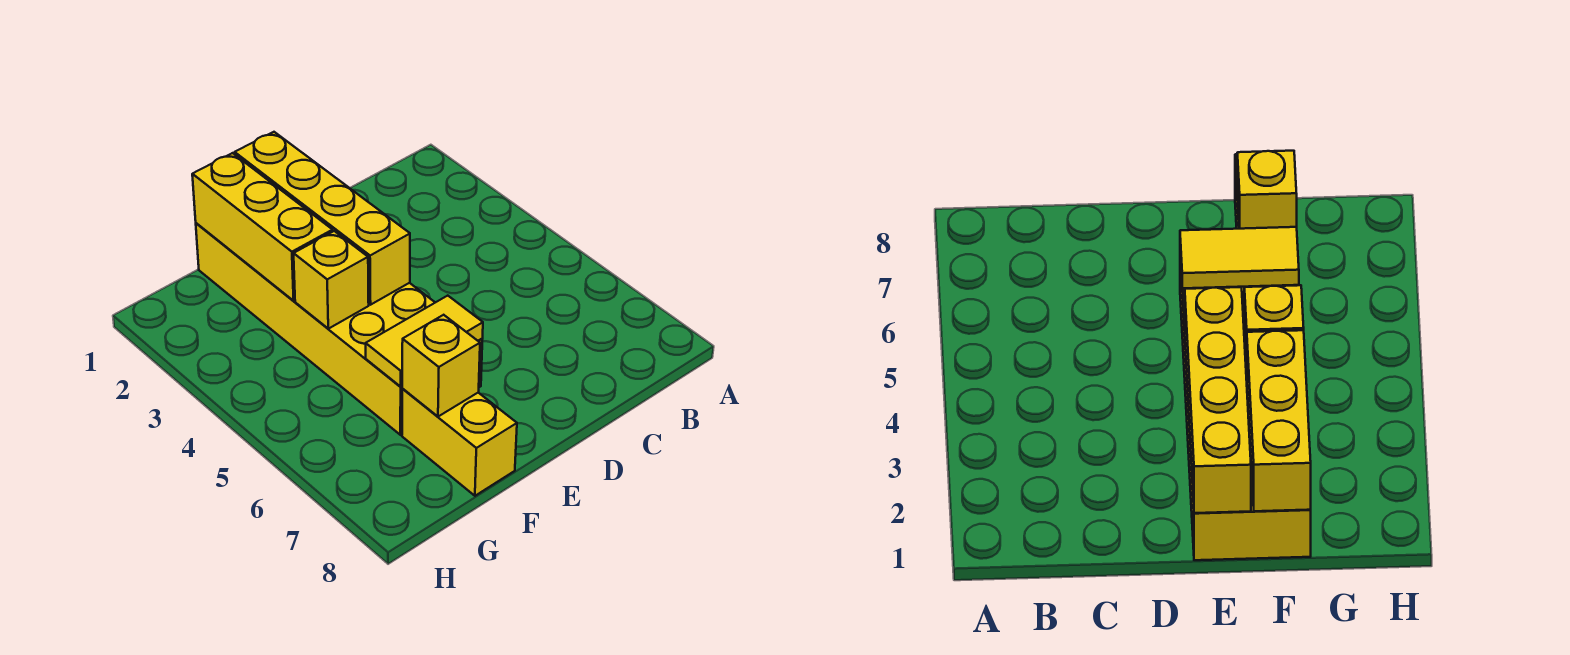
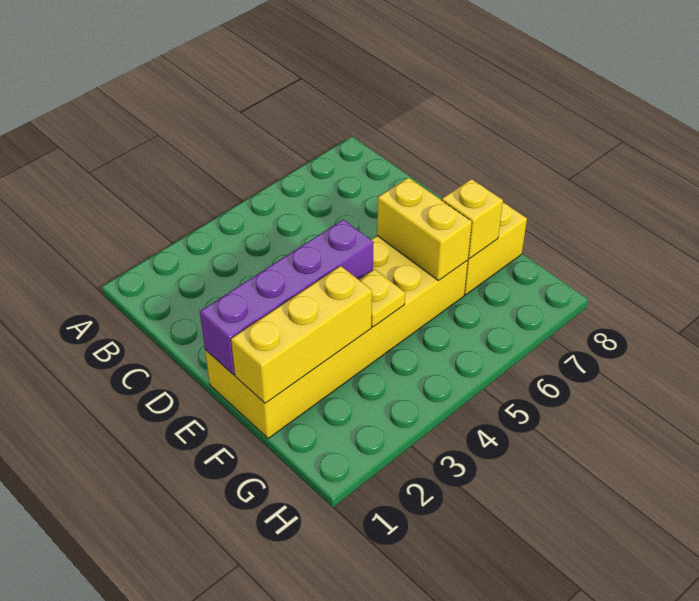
yellow brick E1:E4 level 2 -> purple brick E1:E4 level 2
yellow tile E6:F6 level 2 -> yellow brick E6:F6 level 2
yellow brick F4 level 2 -> yellow plate F4 level 2

